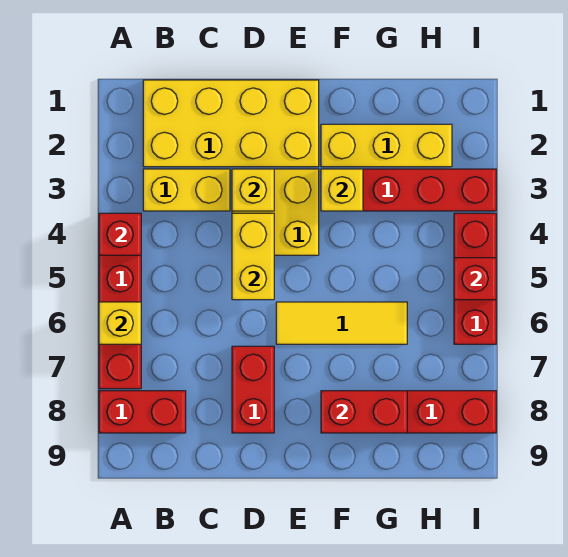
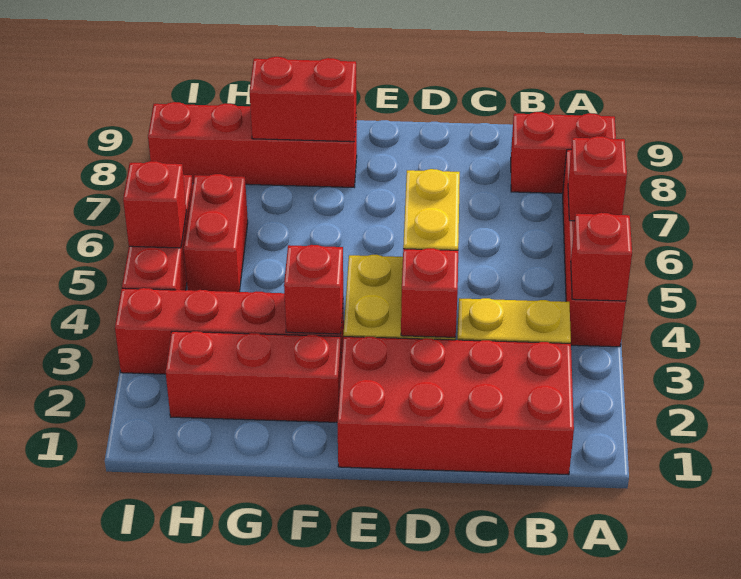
yellow brick A6 level 2 -> red brick A6 level 2
yellow brick B1:E2 level 1 -> red brick B1:E2 level 1
yellow brick D3 level 2 -> red brick D3 level 2
red brick D7:D8 level 1 -> red brick H5:H6 level 1
yellow tile E6:G6 level 1 -> none
yellow brick F2:H2 level 1 -> red brick F2:H2 level 1
yellow brick F3 level 2 -> red brick F3 level 2

